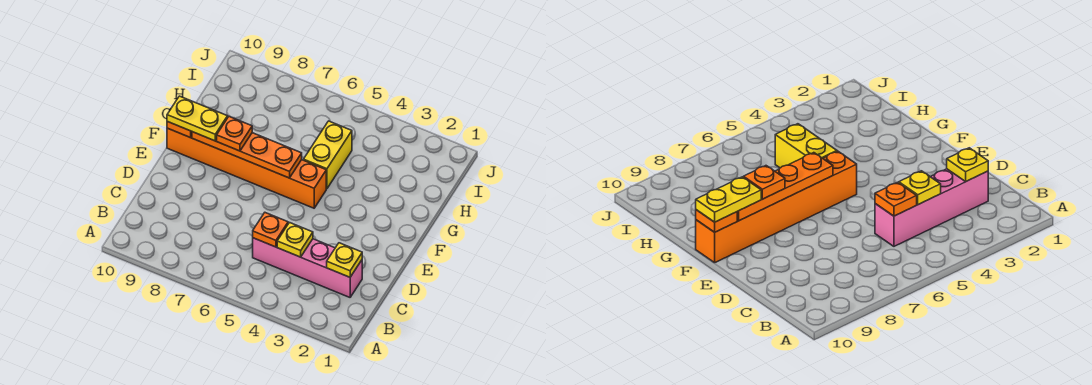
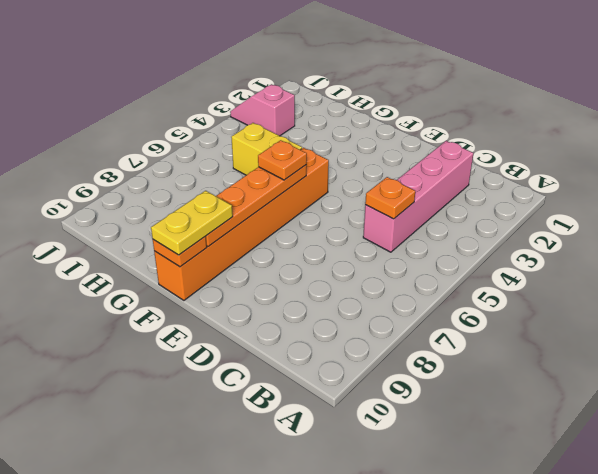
yellow plate C2 level 2 -> none
yellow plate C4 level 2 -> none
orange plate F8 level 3 -> orange plate F6 level 3
none -> pink slope I3:J3 level 1 top I

